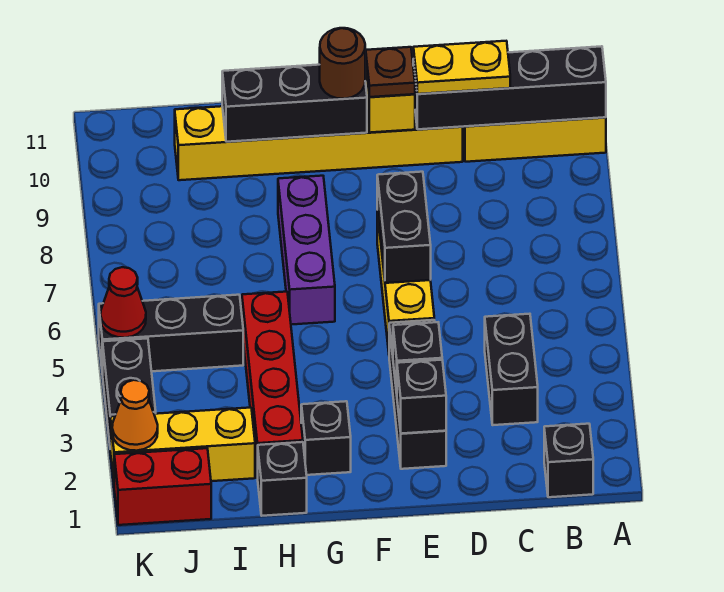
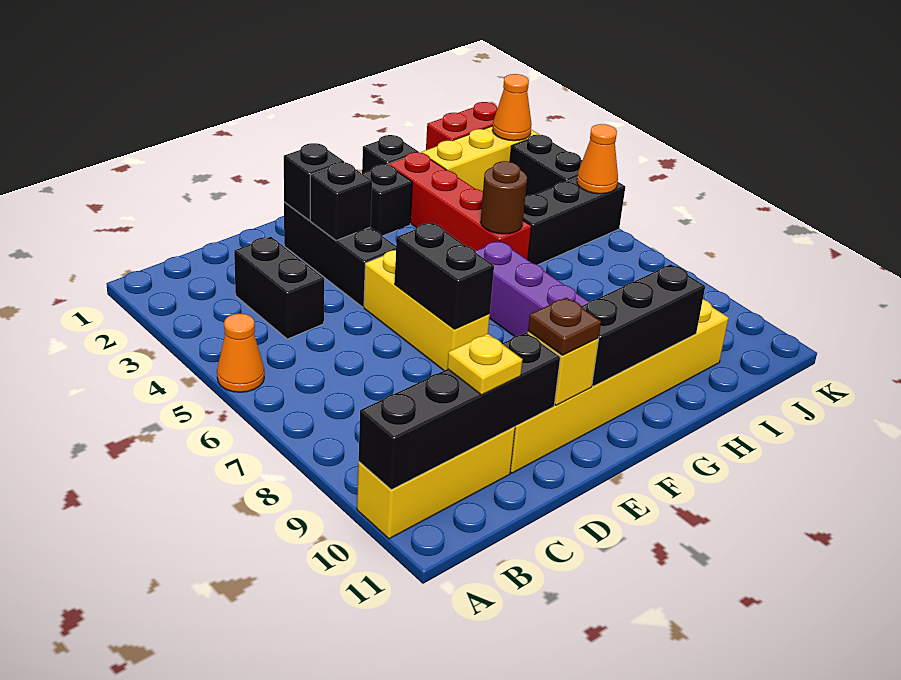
none -> orange cone A5 level 1
black brick B1 level 1 -> none
yellow plate C10:D10 level 3 -> yellow plate C10 level 3
brown round brick F10 level 3 -> brown round brick H5 level 2
red cone K5 level 2 -> orange cone K5 level 2

